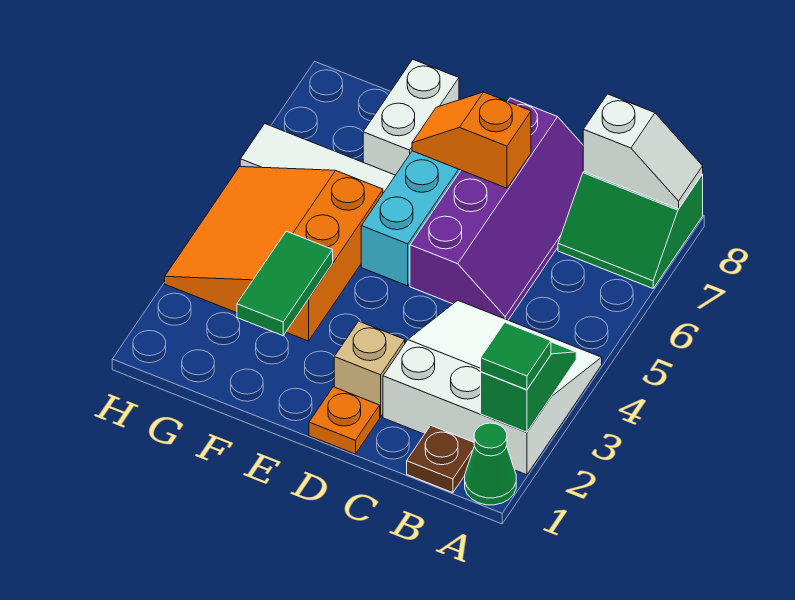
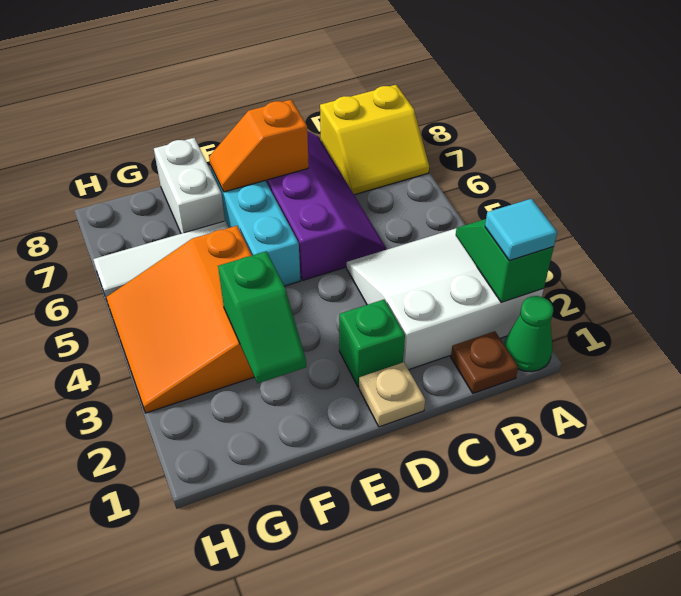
green tile A2 level 3 -> cyan tile A2 level 3
green slope A7:B8 level 1 top 8 -> yellow slope A7:B8 level 1 top 8
white slope A8:B8 level 2 top B -> none
orange plate D1 level 1 -> tan plate D1 level 1
tan brick D2 level 1 -> green brick D2 level 1
green tile F2:F3 level 2 -> green slope F2:F3 level 2 top 3

